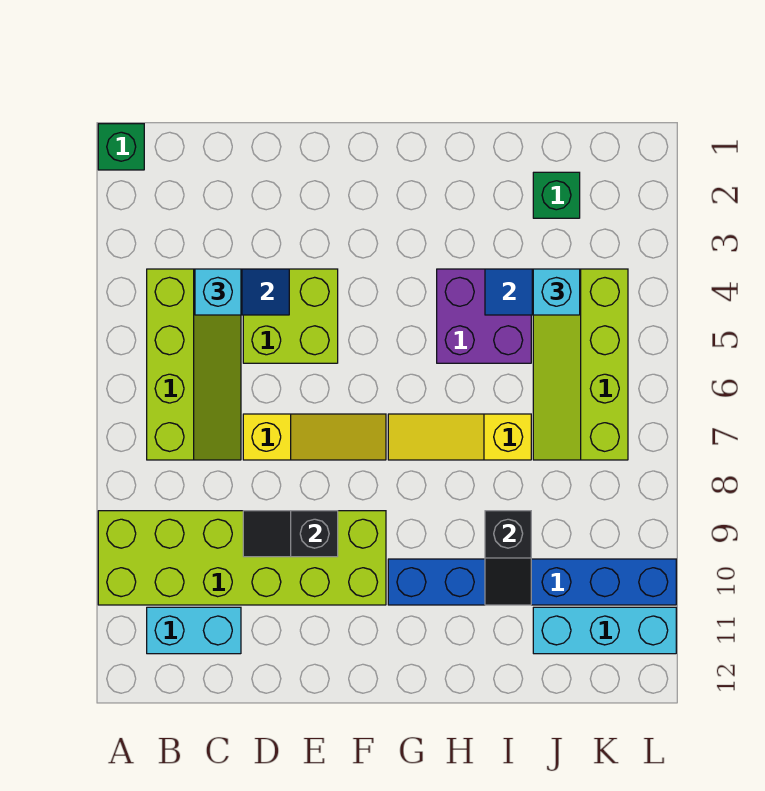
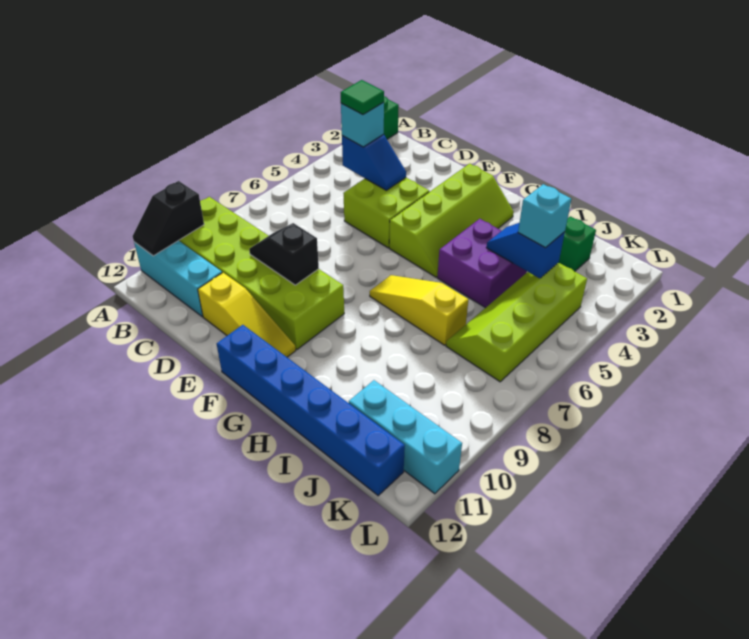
lime slope B4:C7 level 1 top B -> lime slope F2:G5 level 1 top F
cyan brick B11:C11 level 1 -> cyan brick A11:C11 level 1
none -> green tile C4 level 4
yellow slope D7:F7 level 1 top D -> yellow slope D11:F11 level 1 top D
blue brick G10:L10 level 1 -> blue brick F12:K12 level 1
black slope I9:I10 level 2 top 9 -> black slope A10:A11 level 2 top 10

